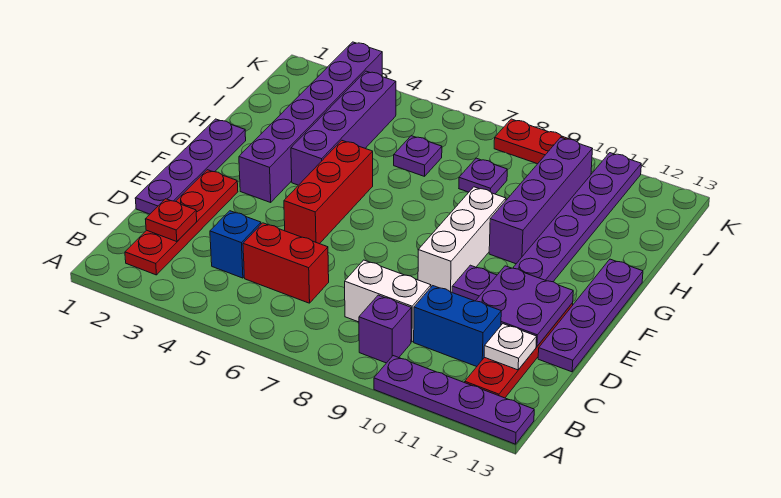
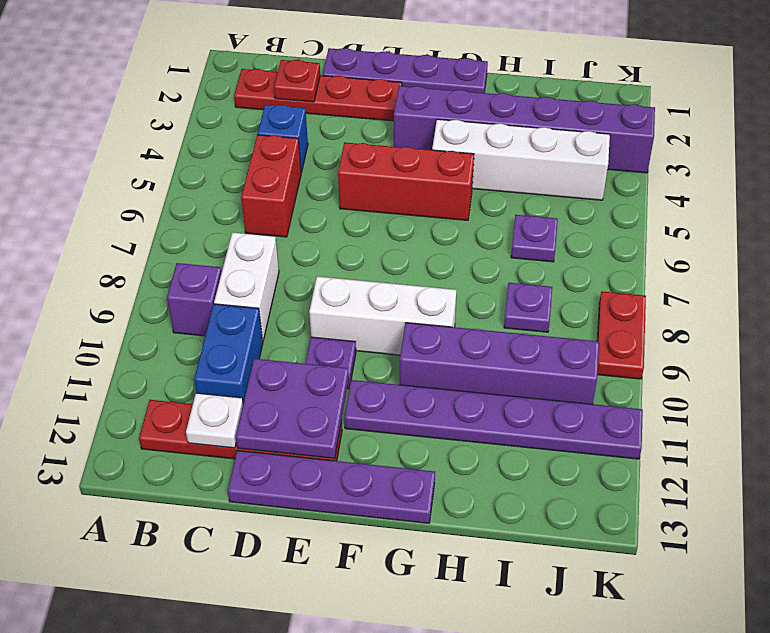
purple plate A10:A13 level 1 -> none
purple brick G4:J4 level 1 -> white brick G4:J4 level 1

